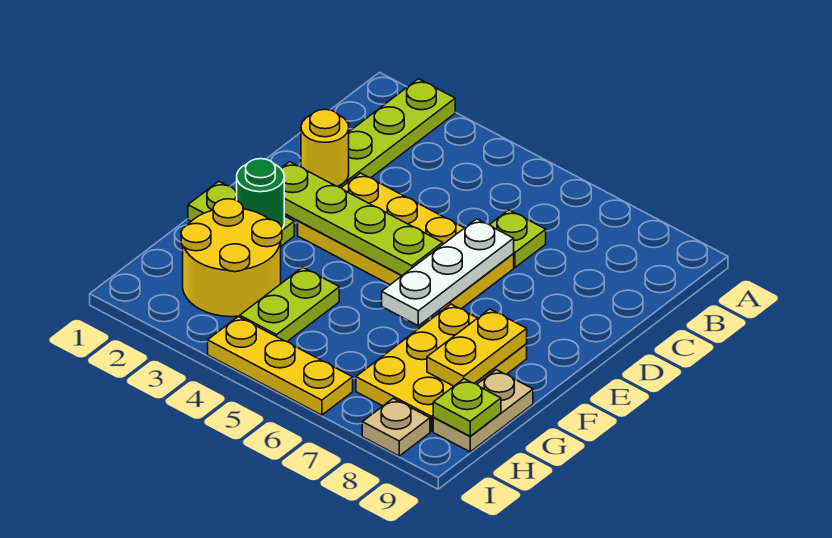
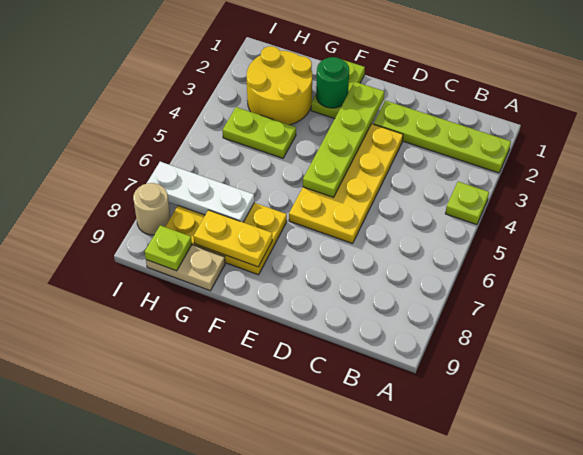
lime plate C6 level 1 -> lime plate A4 level 1
yellow round brick D2 level 2 -> none
white plate D6:F6 level 2 -> white plate G7:I7 level 2
yellow plate I4:I6 level 1 -> none
tan plate I8 level 1 -> tan round brick I8 level 1

